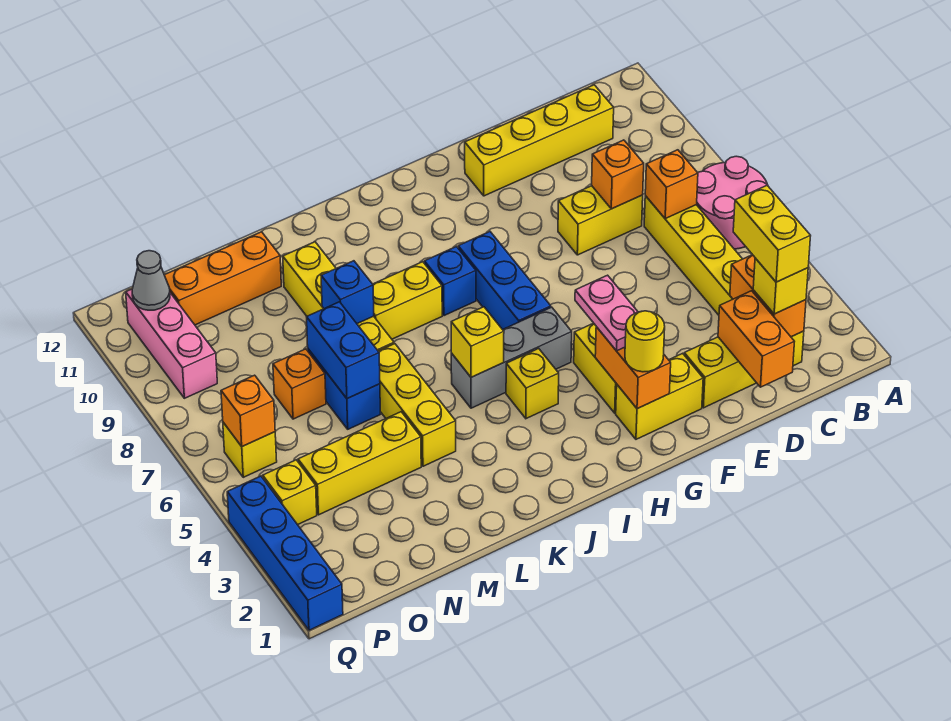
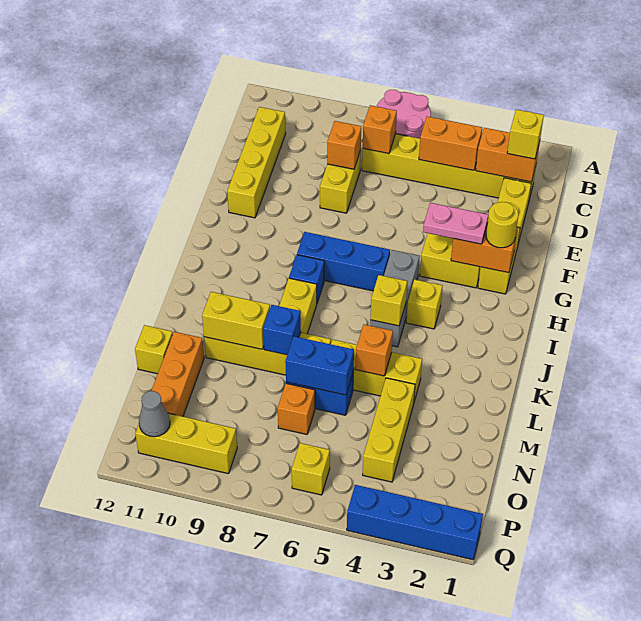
yellow brick C2:C3 level 4 -> yellow brick L9:L10 level 2
orange brick D1:D2 level 2 -> orange brick C4:C5 level 2
yellow brick P4 level 1 -> yellow brick M12 level 1
orange brick P6 level 2 -> orange brick L5 level 2
pink brick P9:P11 level 1 -> yellow brick P9:P11 level 1

